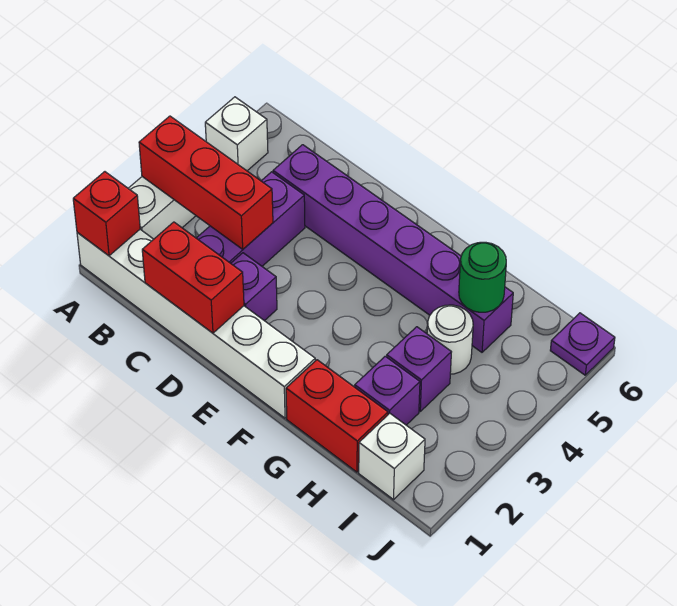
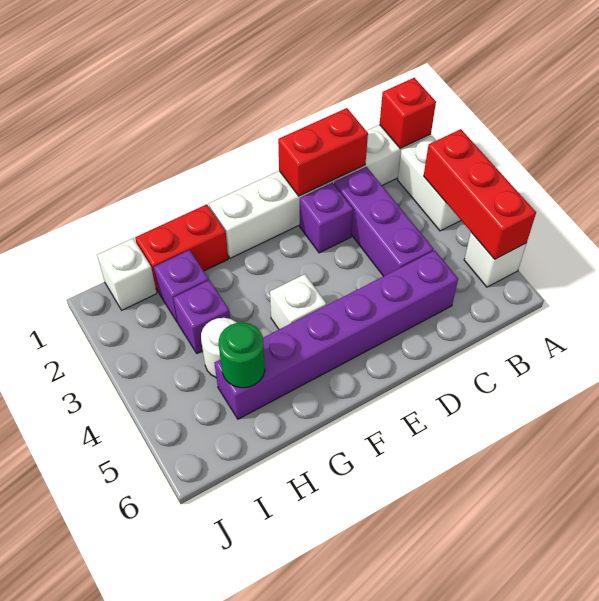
red brick A3:C3 level 2 -> red brick A3:A5 level 2
none -> white brick F4 level 1
purple plate J6 level 1 -> none

